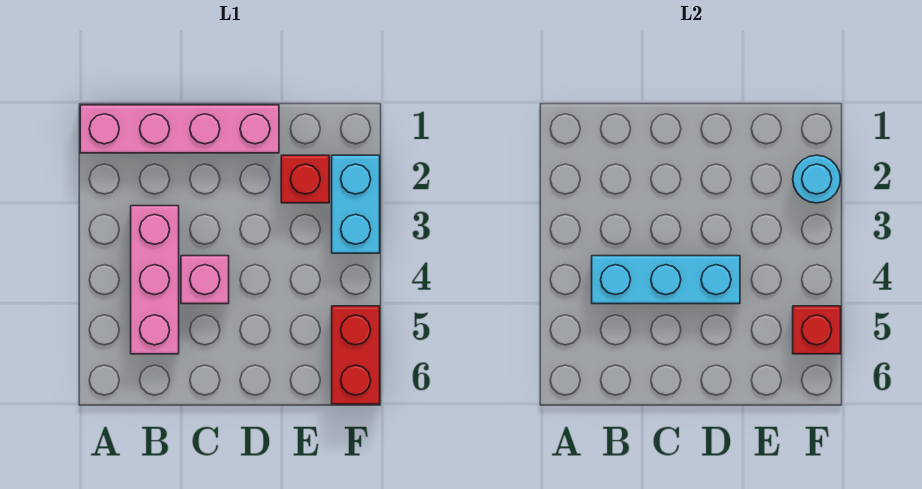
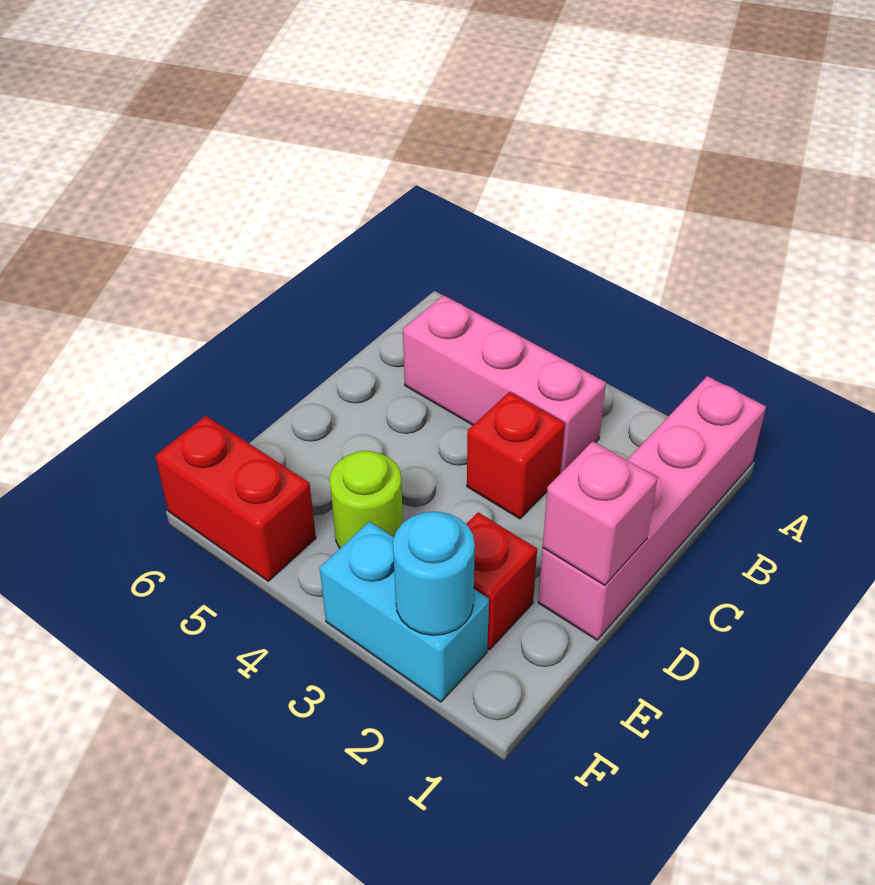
cyan brick B4:D4 level 2 -> none
pink brick C4 level 1 -> pink brick D1 level 2
none -> lime round brick E4 level 1
red brick F5 level 2 -> red brick C3 level 1

